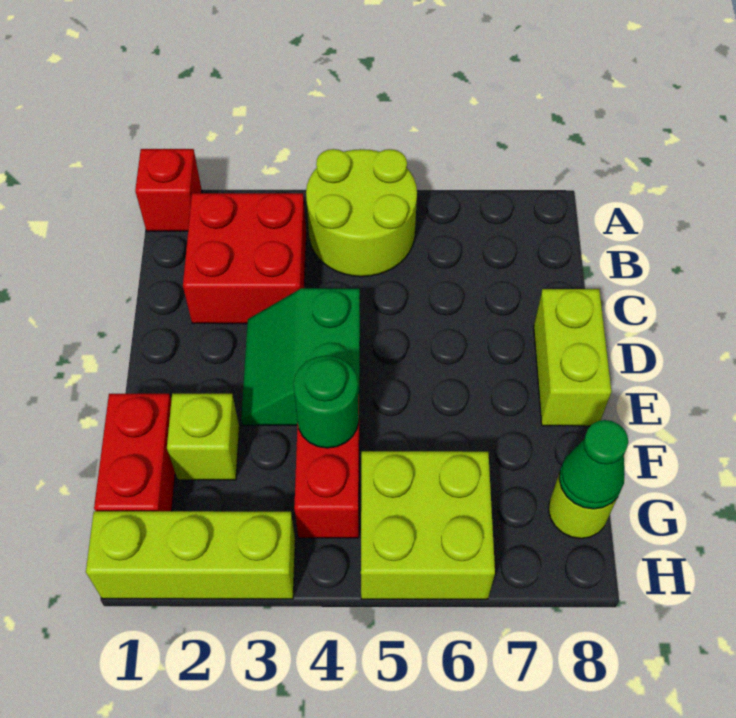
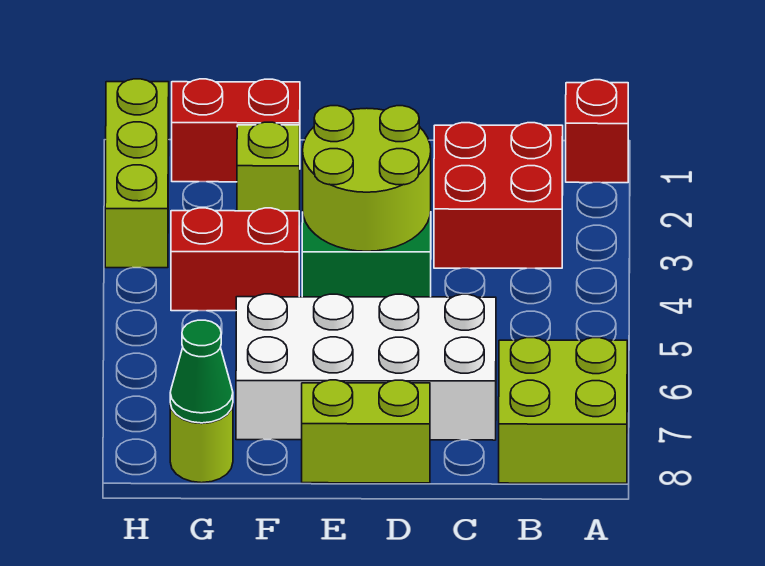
lime round brick A4:B5 level 1 -> lime round brick D3:E4 level 2
none -> white brick C6:F7 level 1
green round brick F4 level 2 -> none
lime brick G5:H6 level 1 -> lime brick A7:B8 level 1

